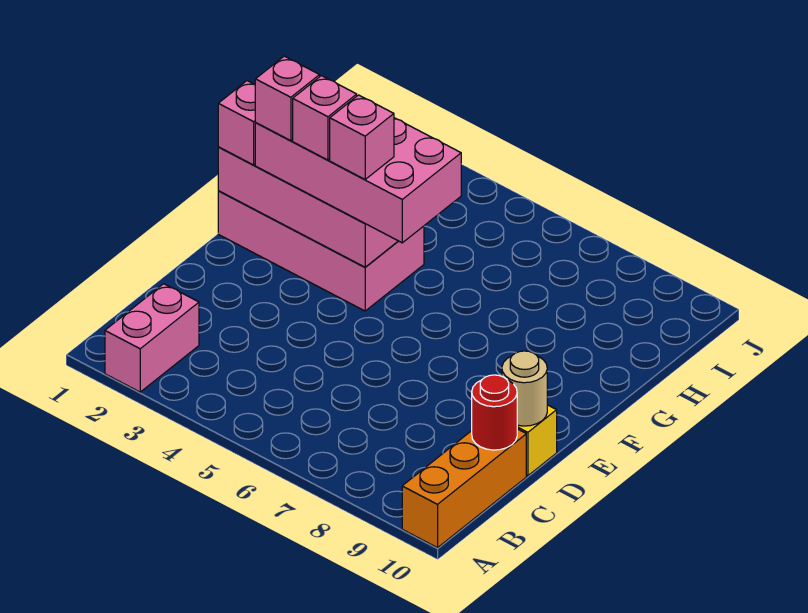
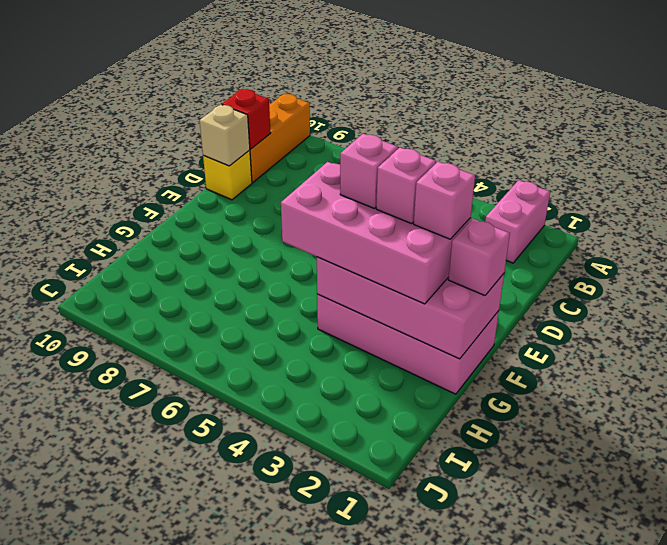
red round brick C10 level 2 -> red brick C10 level 2
tan round brick D10 level 2 -> tan brick D10 level 2

